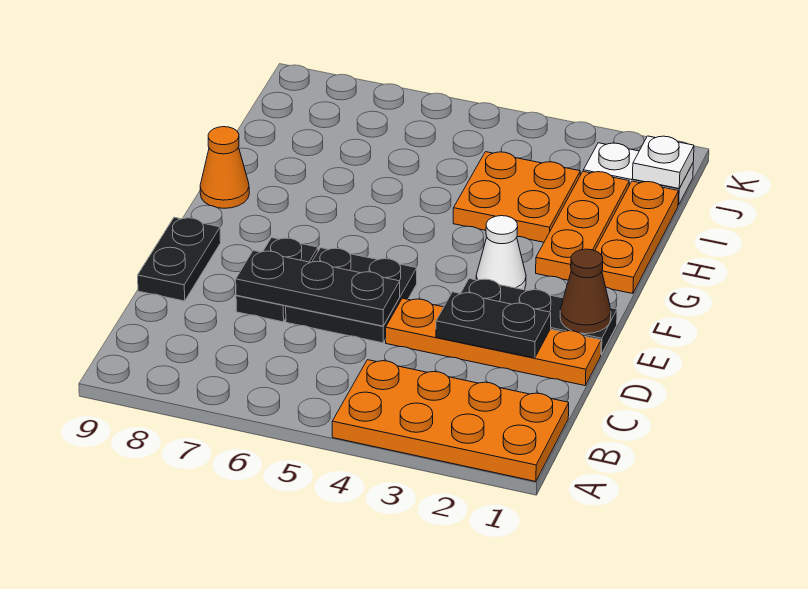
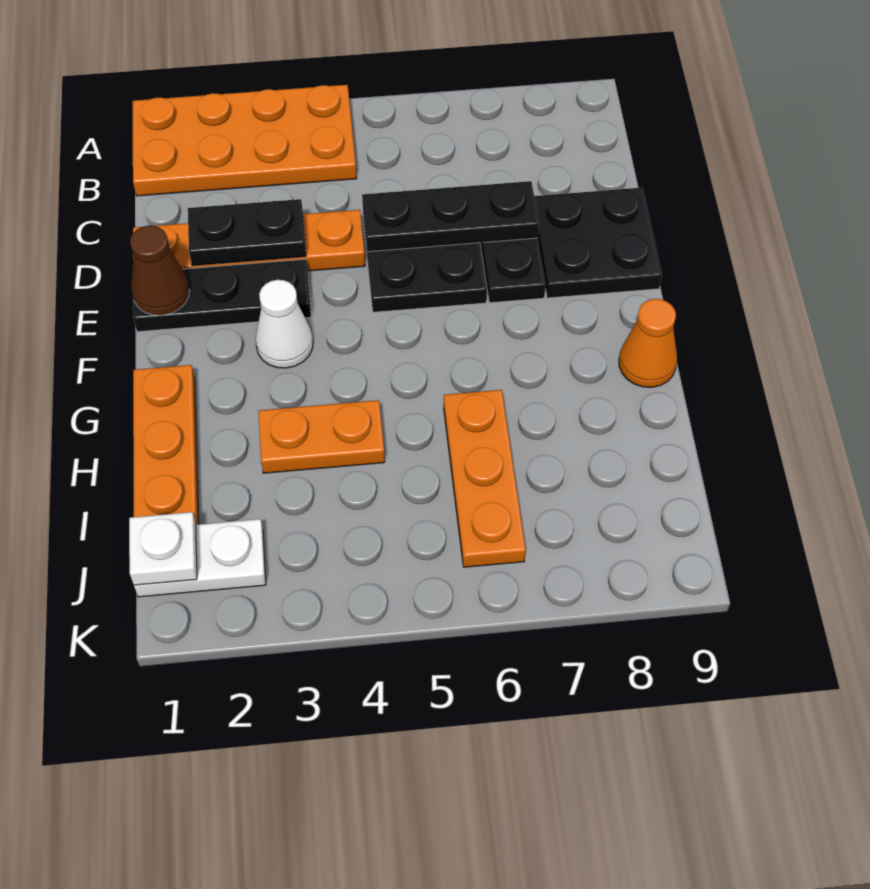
black plate D9:E9 level 1 -> black plate D8:E9 level 1
orange plate G2:I2 level 1 -> orange plate H6:J6 level 1
orange plate H3:I4 level 1 -> orange plate H3:H4 level 1

